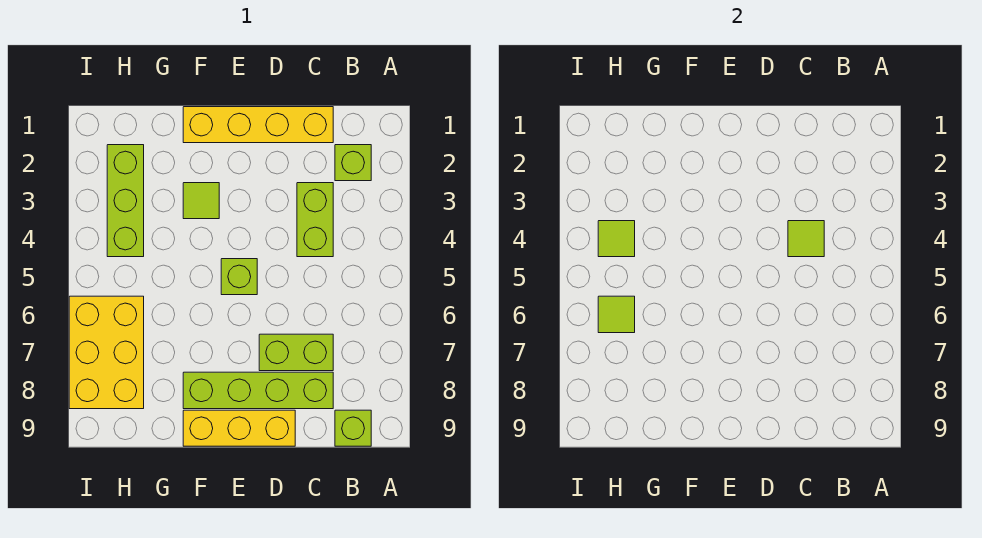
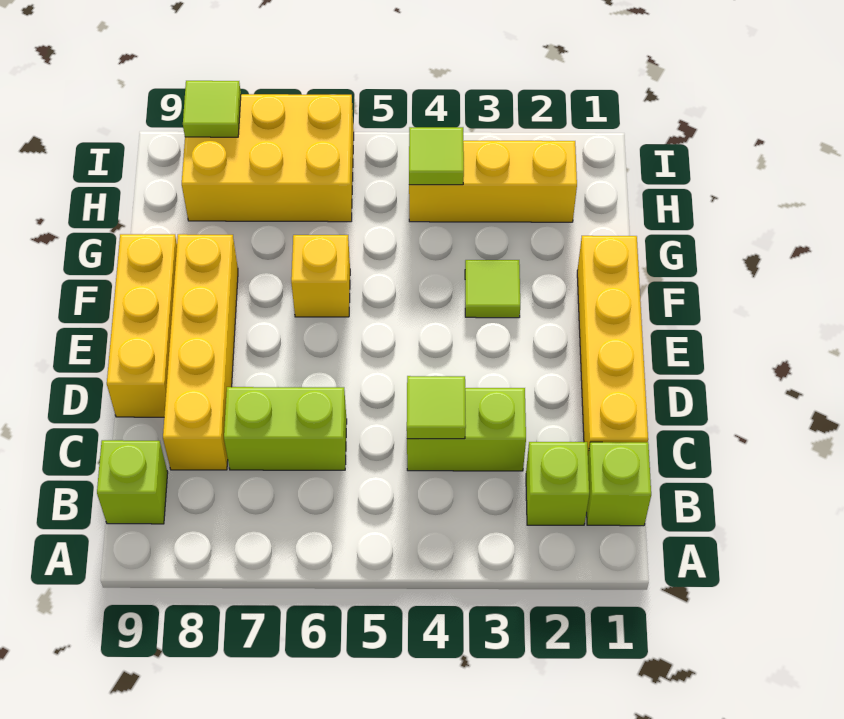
lime brick C7:D7 level 1 -> lime brick C6:C7 level 1
lime brick C8:F8 level 1 -> yellow brick C8:F8 level 1
lime brick E5 level 1 -> lime brick B1 level 1
none -> yellow brick F6 level 1
lime brick H2:H4 level 1 -> yellow brick H2:H4 level 1
lime tile H6 level 2 -> lime tile I8 level 2

